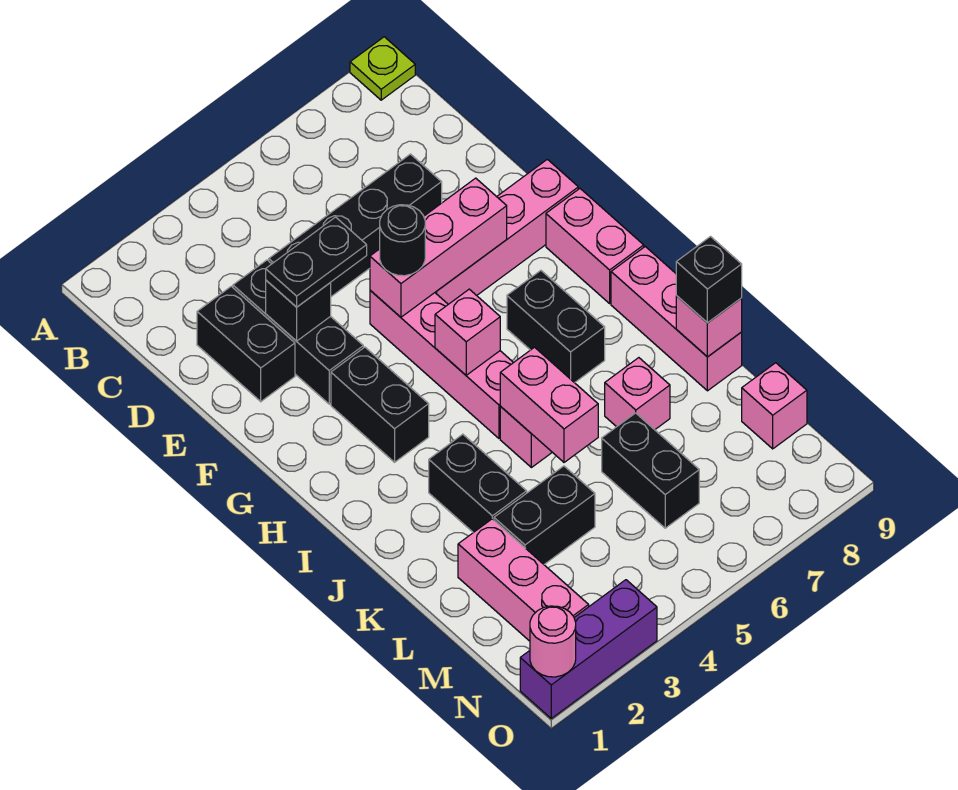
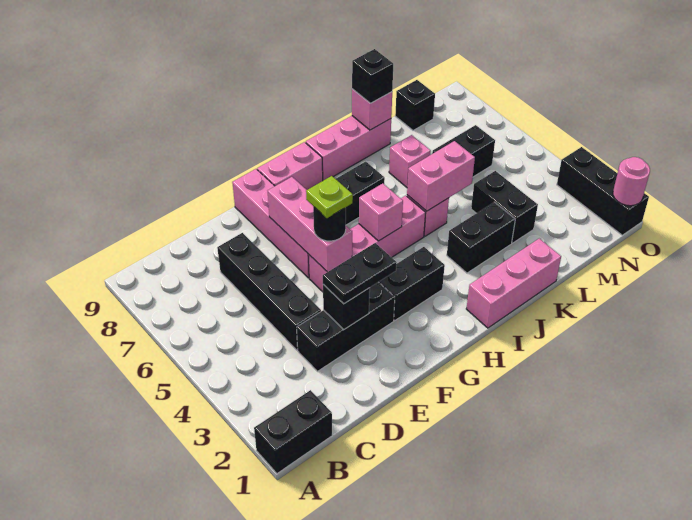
lime plate A9 level 1 -> lime plate F5 level 4
black brick D2:E2 level 1 -> black brick A1:B1 level 1
black plate E3:E4 level 3 -> black plate E3:F3 level 3
pink brick L2:N2 level 1 -> pink brick I1:K1 level 1
pink brick M9 level 1 -> black brick M9 level 1
purple brick O1:O3 level 1 -> black brick O1:O3 level 1

